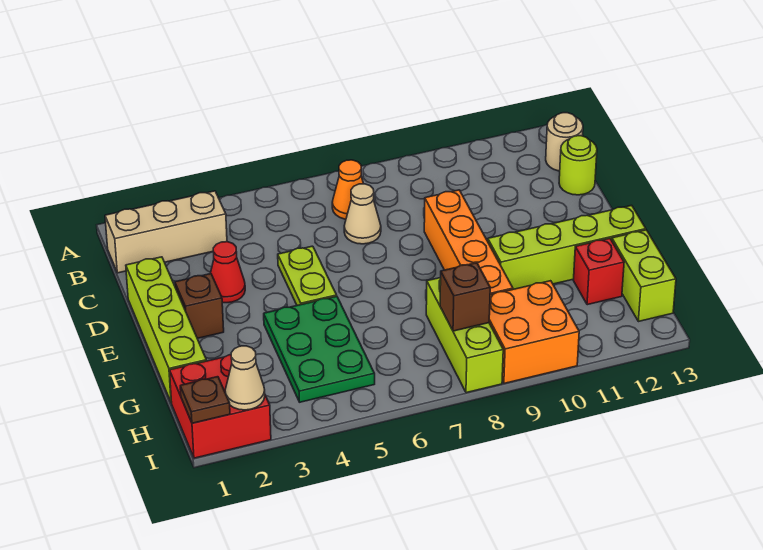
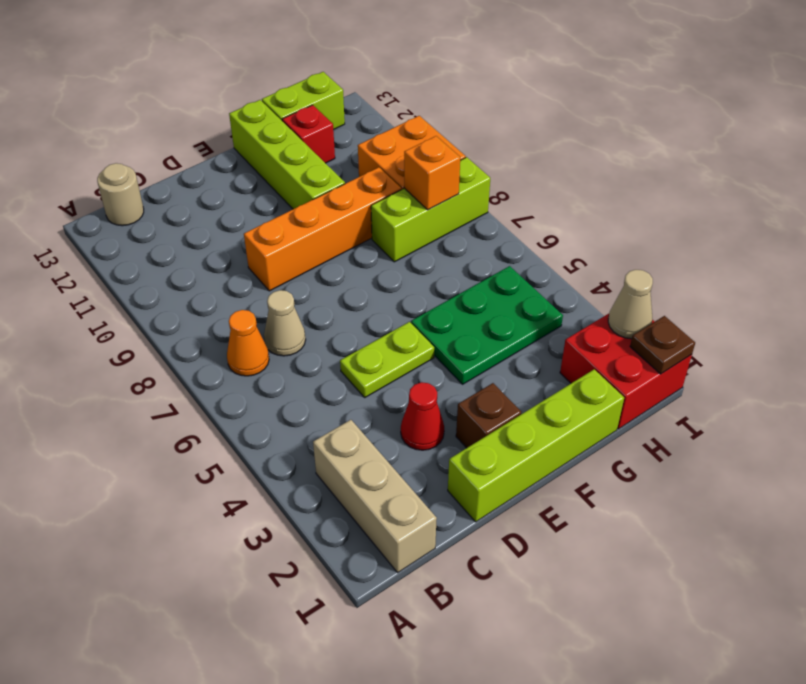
lime round brick C13 level 1 -> none
brown brick H8 level 2 -> orange brick H8 level 2

